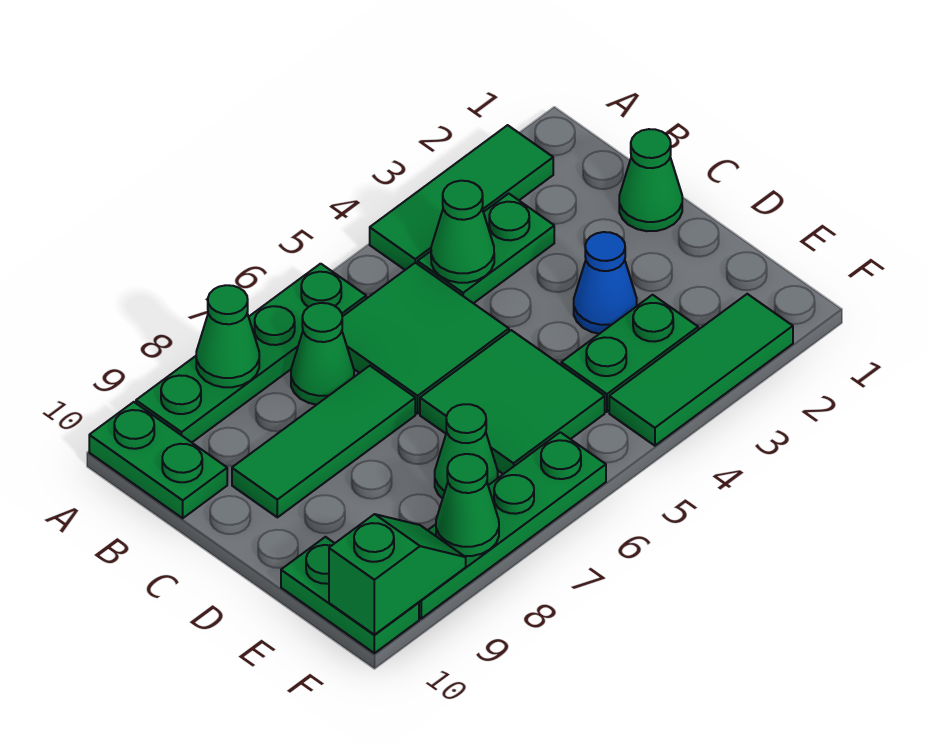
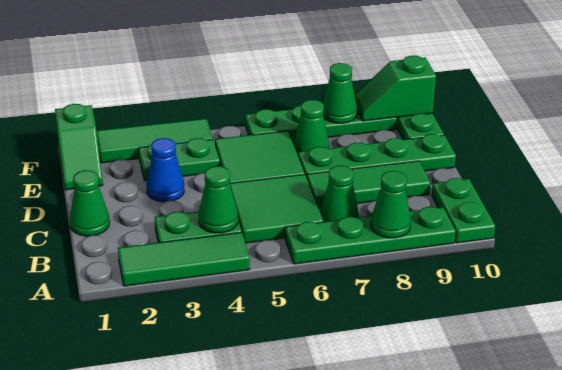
none -> green plate D7:D10 level 1
none -> green slope E1:F1 level 1 top F

